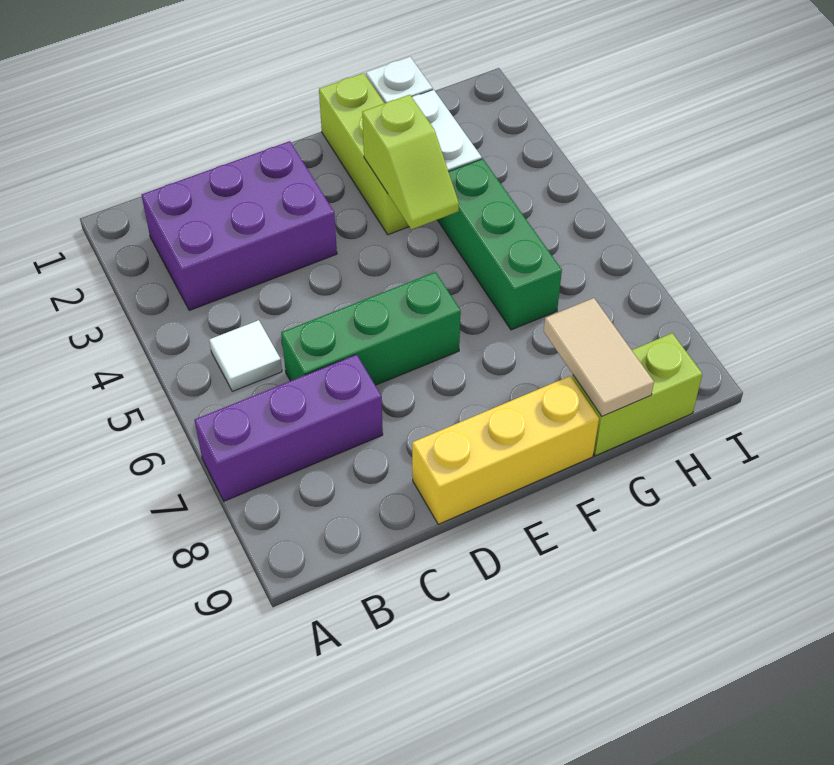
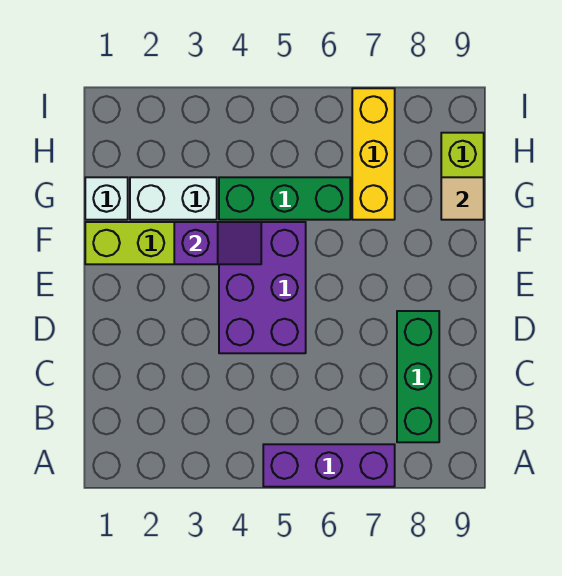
purple brick A7:C7 level 1 -> purple brick A5:A7 level 1
purple brick B2:D3 level 1 -> purple brick D4:F5 level 1
white tile B5 level 1 -> none
green brick C6:E6 level 1 -> green brick B8:D8 level 1
yellow brick D9:F9 level 1 -> yellow brick G7:I7 level 1
lime slope F3:F4 level 2 top 3 -> purple slope F3:F4 level 2 top 3
tan tile G8:G9 level 2 -> tan tile G9 level 2

